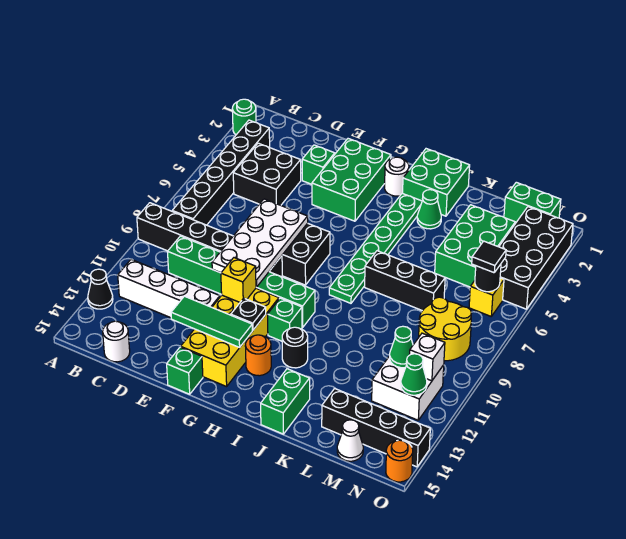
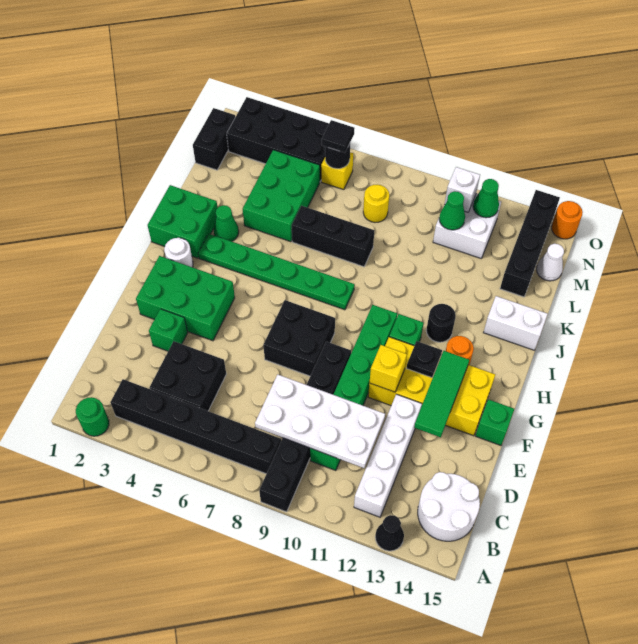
white round brick C15 level 1 -> white round brick B14:C15 level 1
white plate E7:F10 level 2 -> white plate C8:D11 level 2
black brick J7:L7 level 1 -> black brick K6:K8 level 1
green brick J14:J15 level 1 -> white brick J14:J15 level 1
green brick L3:M5 level 1 -> green brick K4:M5 level 1
green brick M1:N1 level 1 -> black brick M1:N1 level 1
yellow round brick M8:N9 level 1 -> yellow round brick M8 level 1

